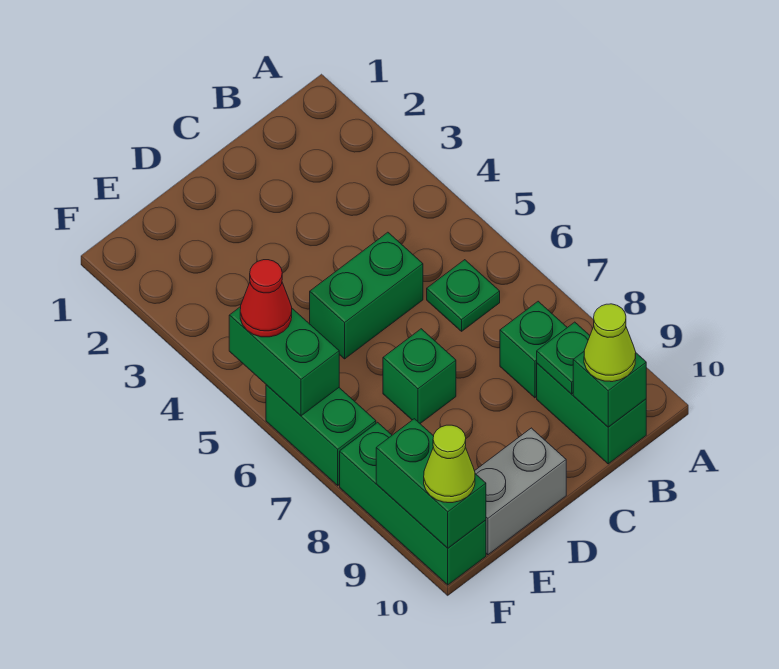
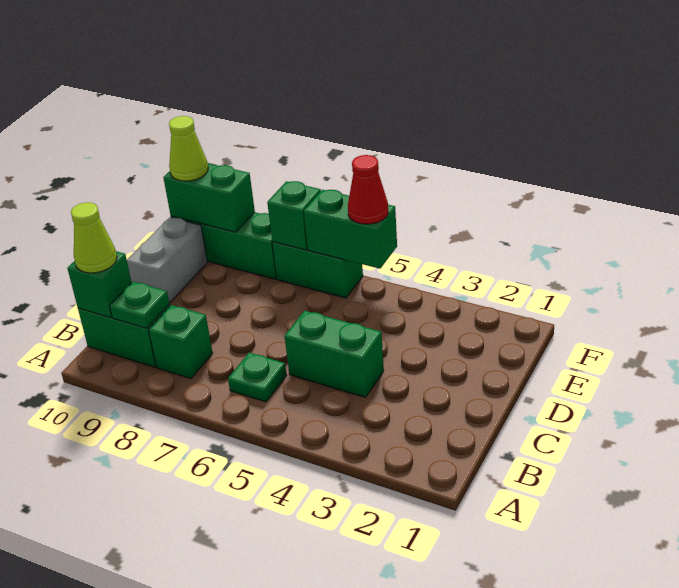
green brick C5:D5 level 1 -> green brick C4:C5 level 1
green brick D7 level 1 -> green brick F7 level 2

